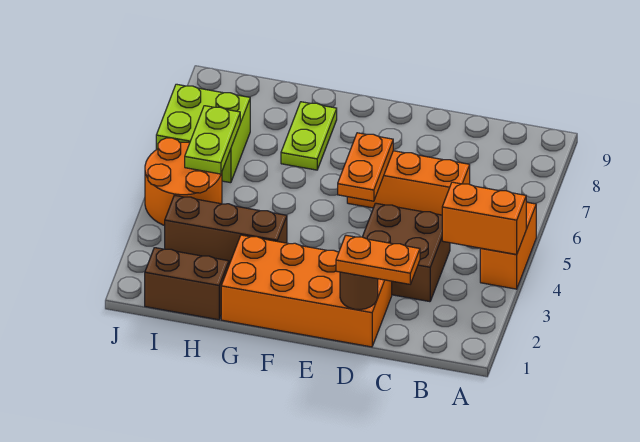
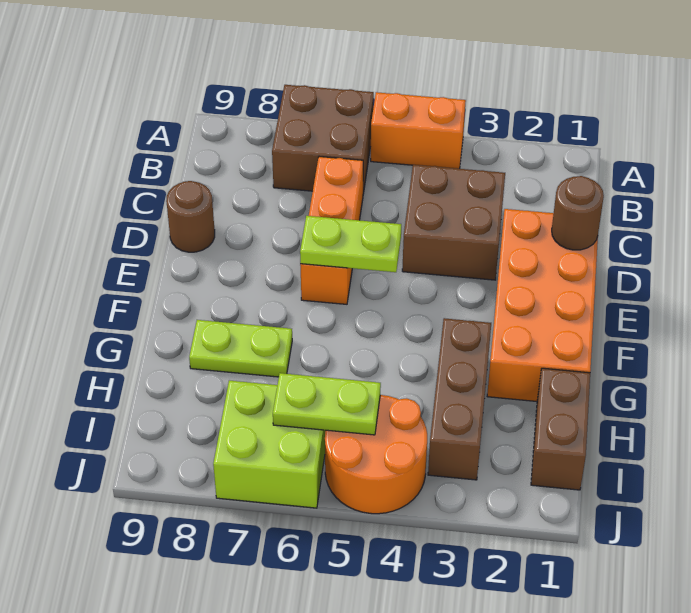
orange brick A4:B4 level 2 -> none
none -> brown brick A6:B7 level 1
orange plate C1:D1 level 3 -> none
none -> brown round brick D9 level 1
orange plate E5:E6 level 2 -> lime plate E5:E6 level 2

